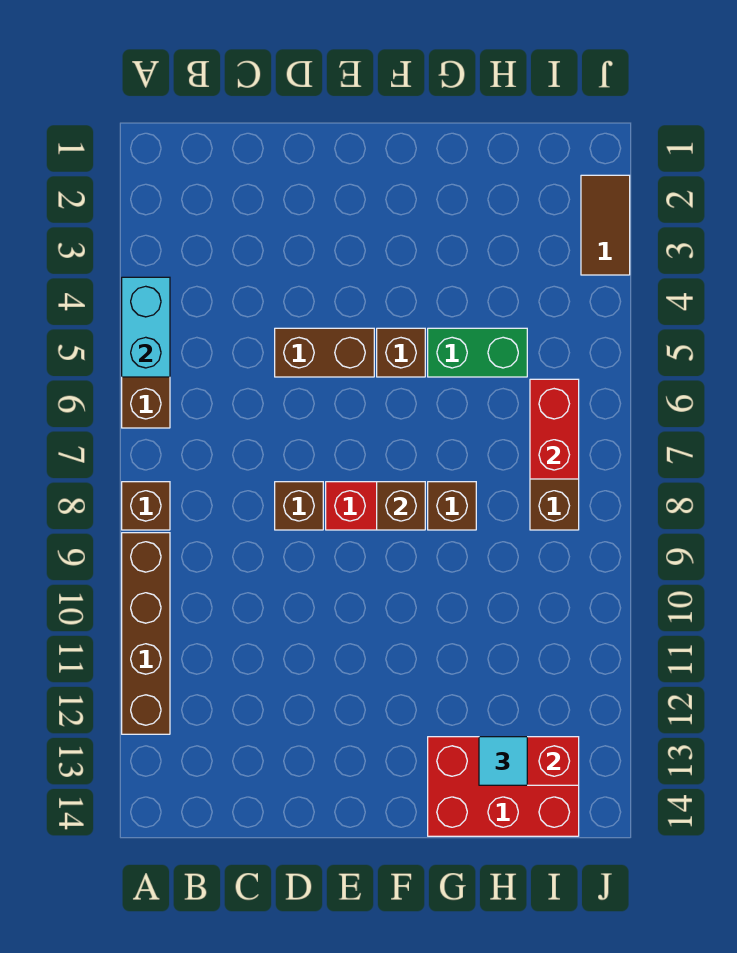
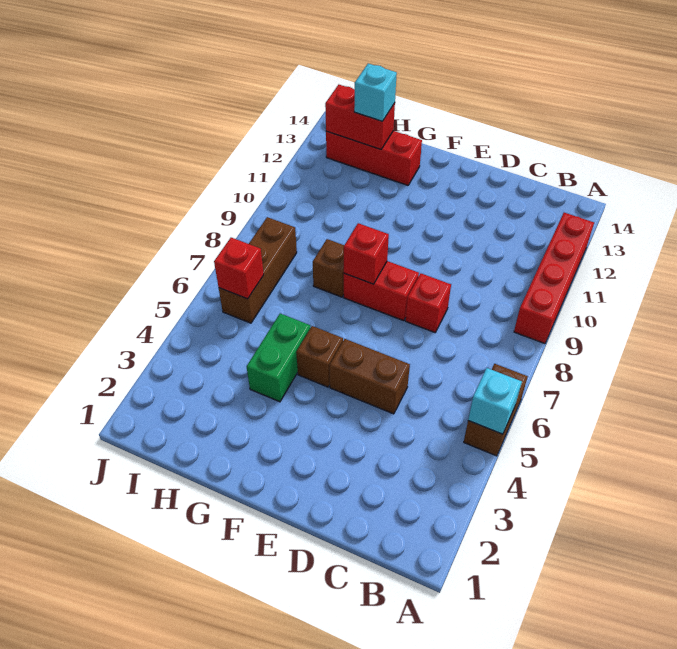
cyan brick A4:A5 level 2 -> cyan brick A5 level 2
brown brick A8 level 1 -> none
brown brick A9:A12 level 1 -> red brick A9:A12 level 1
brown brick D8 level 1 -> red brick D8 level 1
brown brick F8 level 2 -> red brick F8 level 2
green brick G5:H5 level 1 -> green brick G4:G5 level 1
red brick G13:I14 level 1 -> red brick G13:I13 level 1
cyan tile H13 level 3 -> cyan brick H13 level 3
red brick I6:I7 level 2 -> red brick I6 level 2
brown tile J2:J3 level 1 -> none

